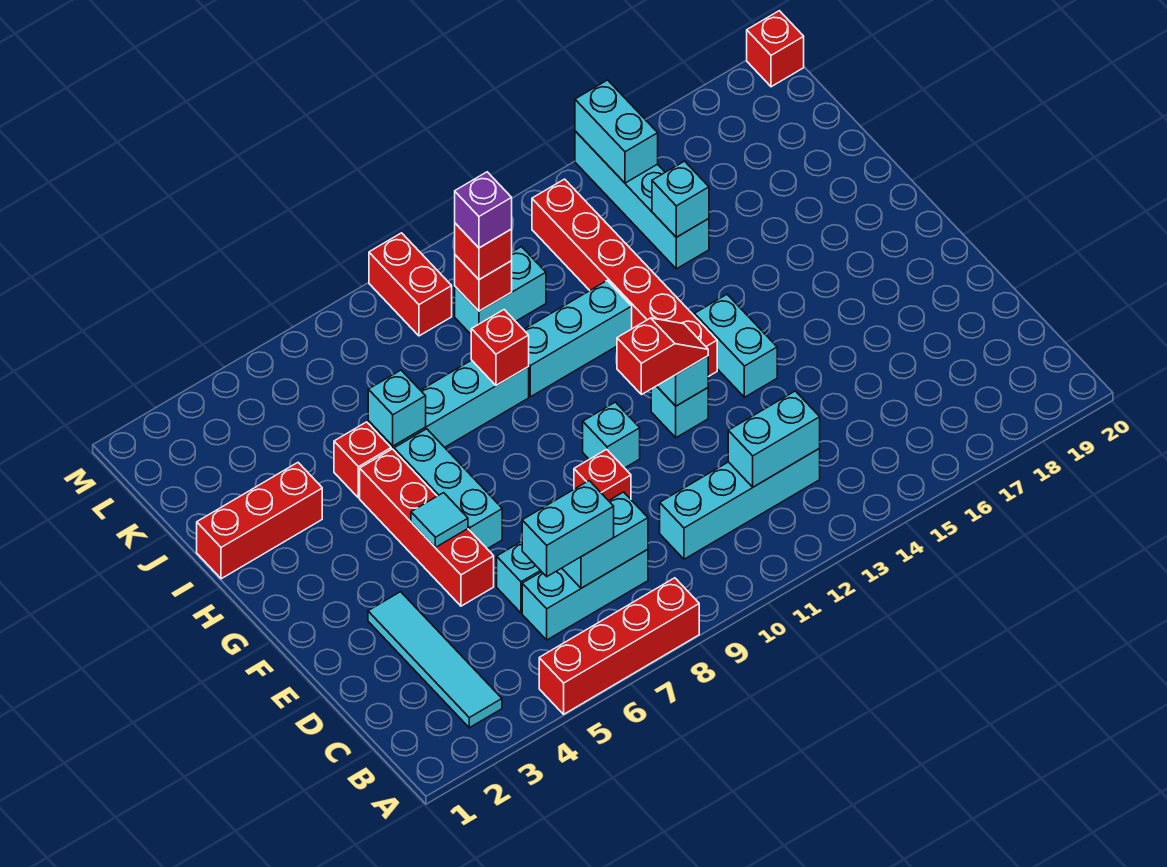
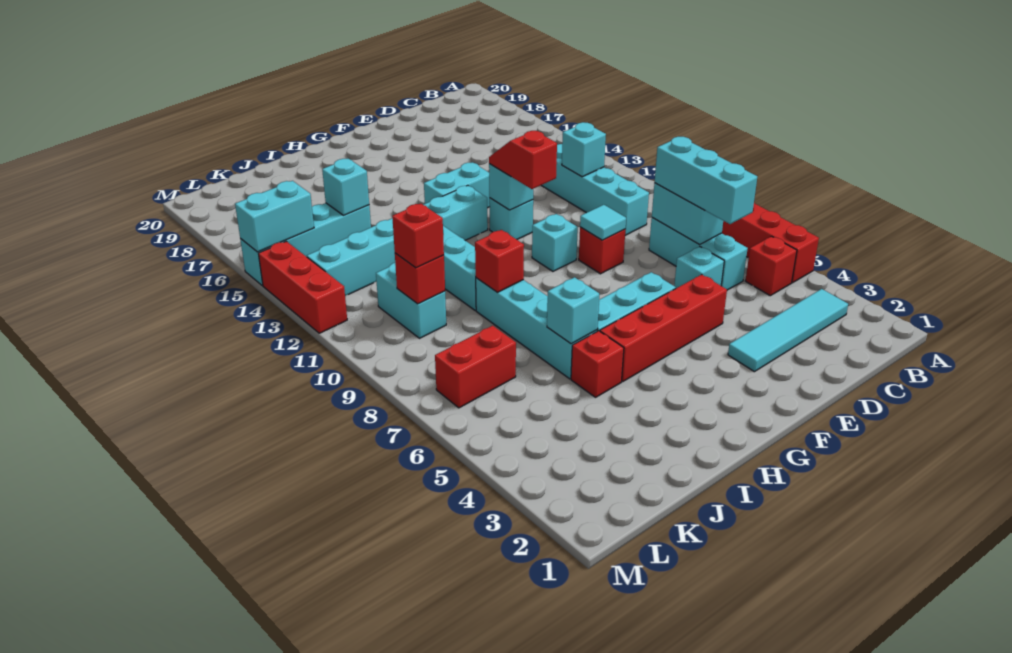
cyan brick C6:C7 level 3 -> cyan brick C6:C8 level 3
cyan brick C12:C13 level 2 -> cyan brick C12 level 2
cyan tile F5 level 2 -> cyan tile E9 level 2
red brick G13:L13 level 1 -> cyan brick G13:L13 level 1
red brick I1:I3 level 1 -> red brick M12:M14 level 1
purple brick K10 level 4 -> none
red brick L9:M9 level 1 -> red brick K7:L7 level 1
red brick M20 level 1 -> red brick B5 level 1

